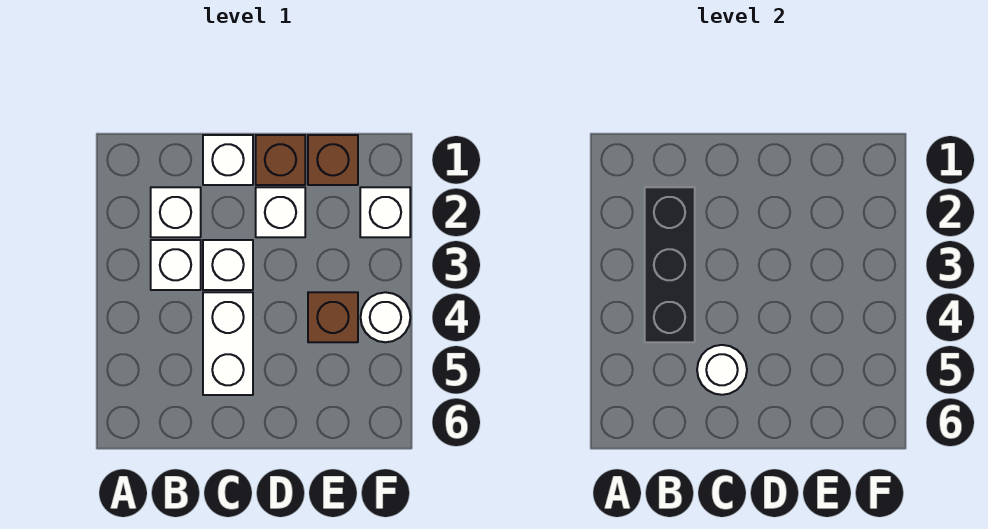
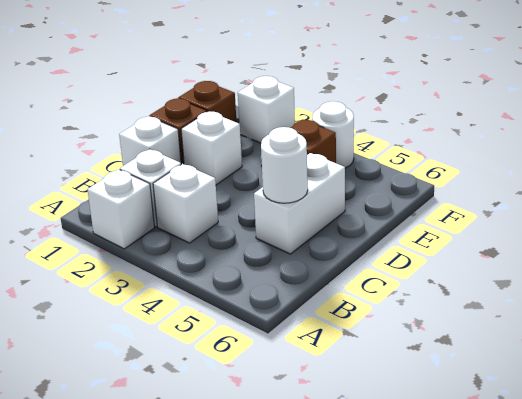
black brick B2:B4 level 2 -> none
white brick C3 level 1 -> white brick A2 level 1
white brick C4:C5 level 1 -> white brick C5:D5 level 1

